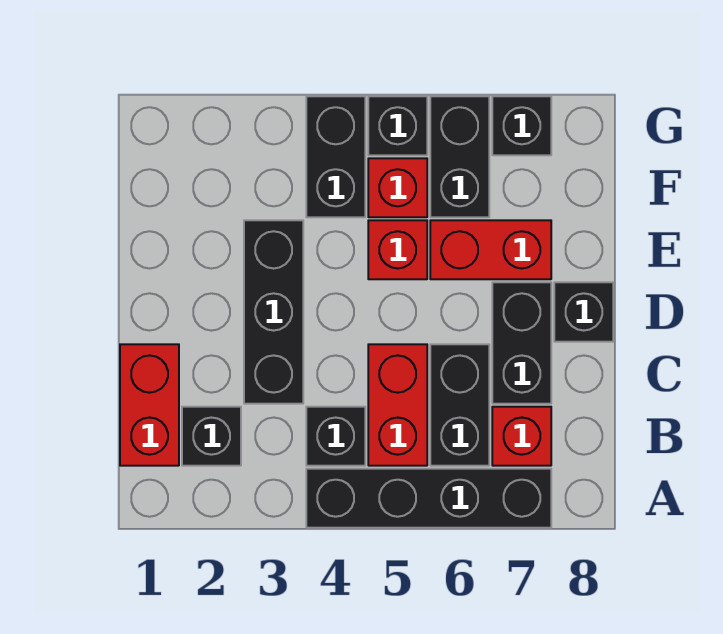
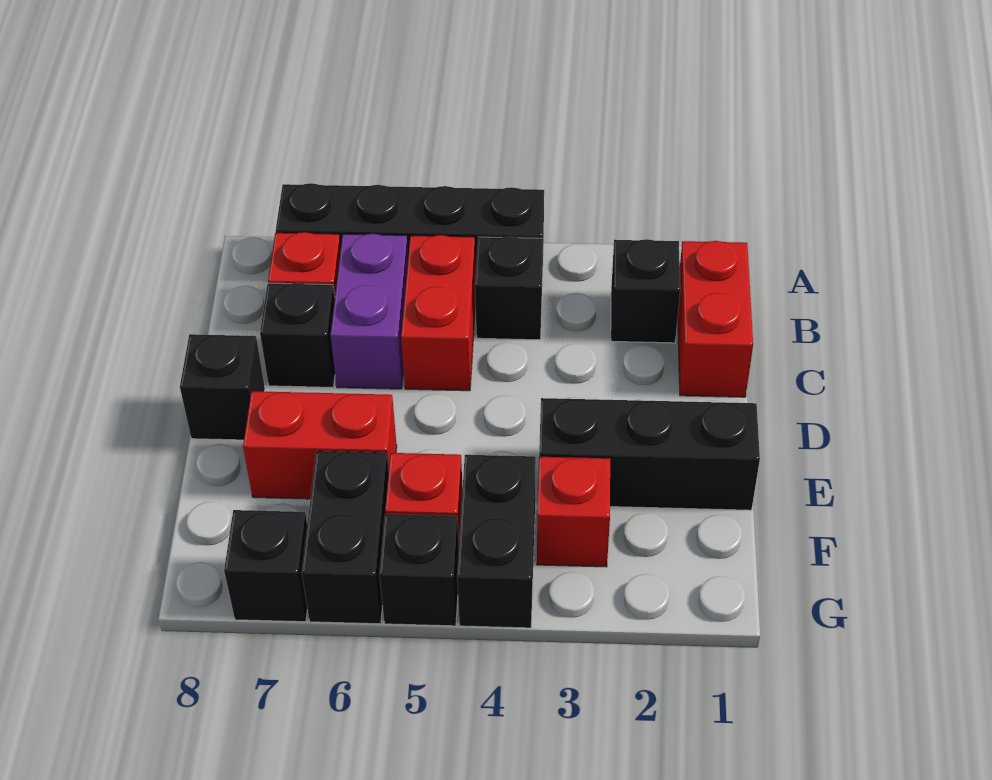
black brick B6:C6 level 1 -> purple brick B6:C6 level 1
black brick C3:E3 level 1 -> black brick E1:E3 level 1
black brick C7:D7 level 1 -> black brick C7 level 1
red brick E5 level 1 -> red brick F3 level 1

